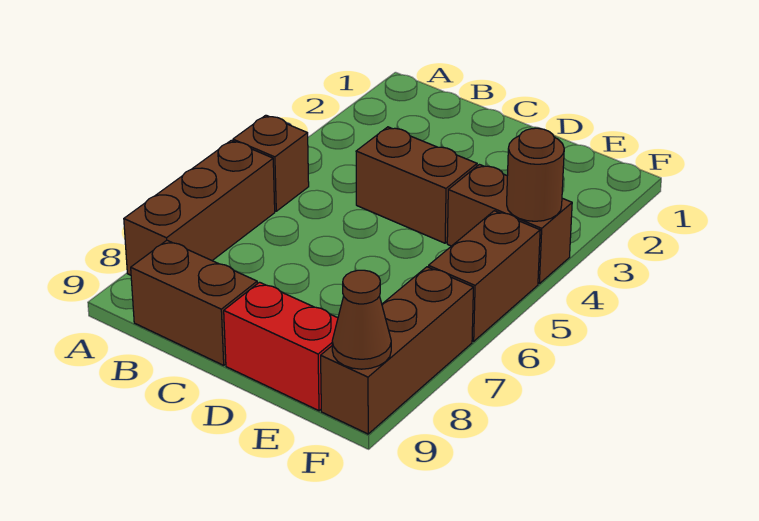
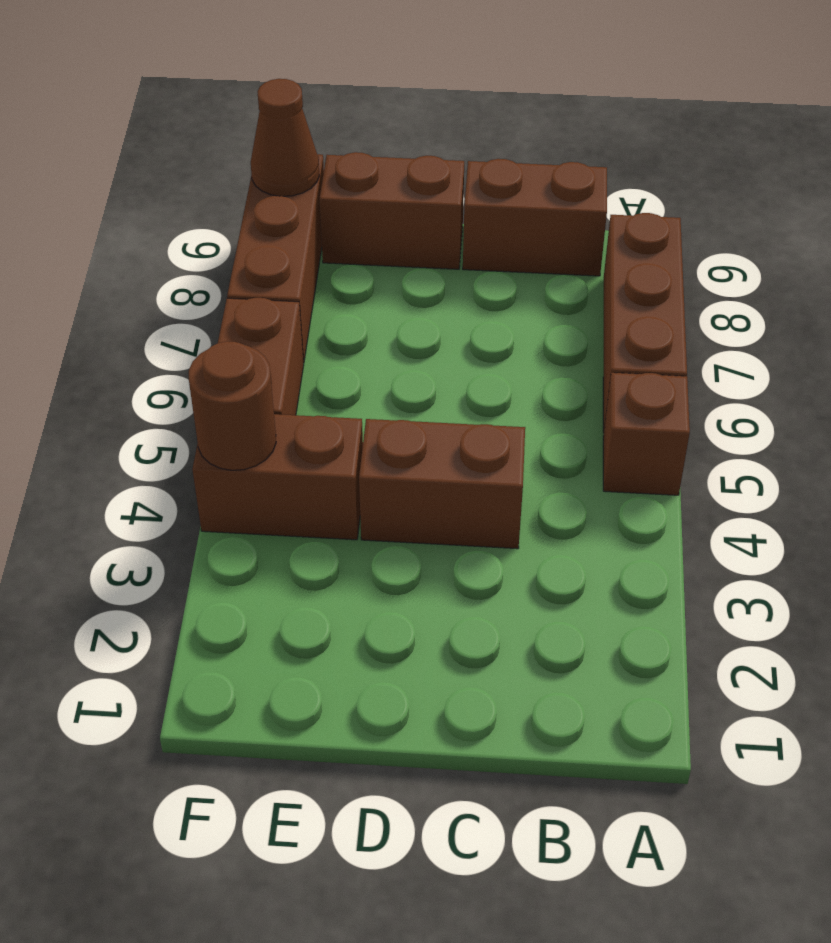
red brick D9:E9 level 1 -> brown brick D9:E9 level 1

